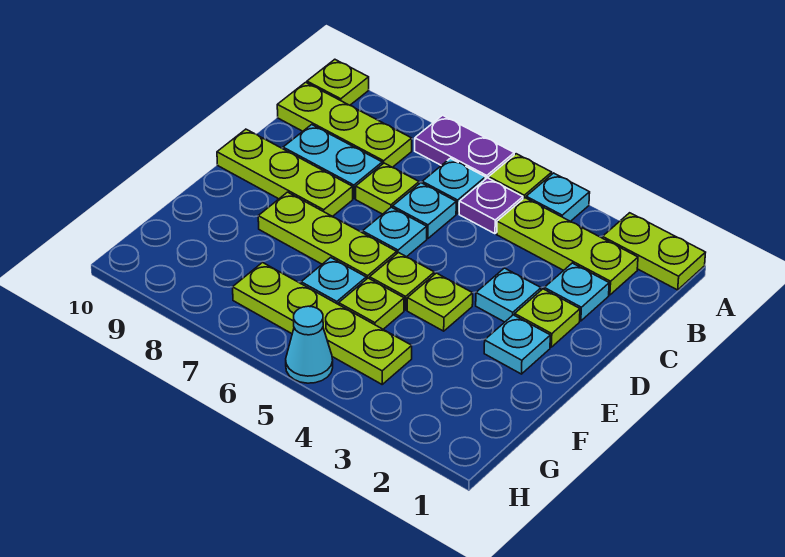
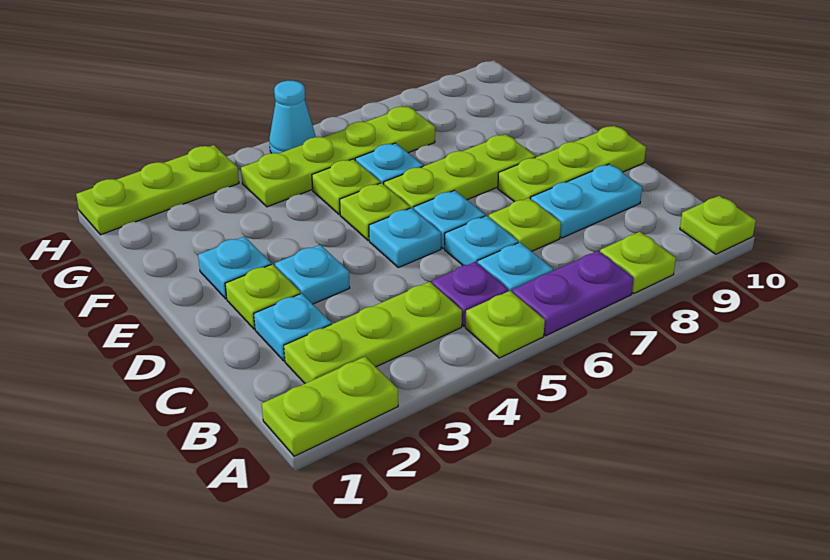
cyan plate A4 level 1 -> cyan plate D5 level 1
lime plate B8:B10 level 1 -> lime plate H1:H3 level 1
lime plate E4 level 1 -> lime plate A8 level 1

